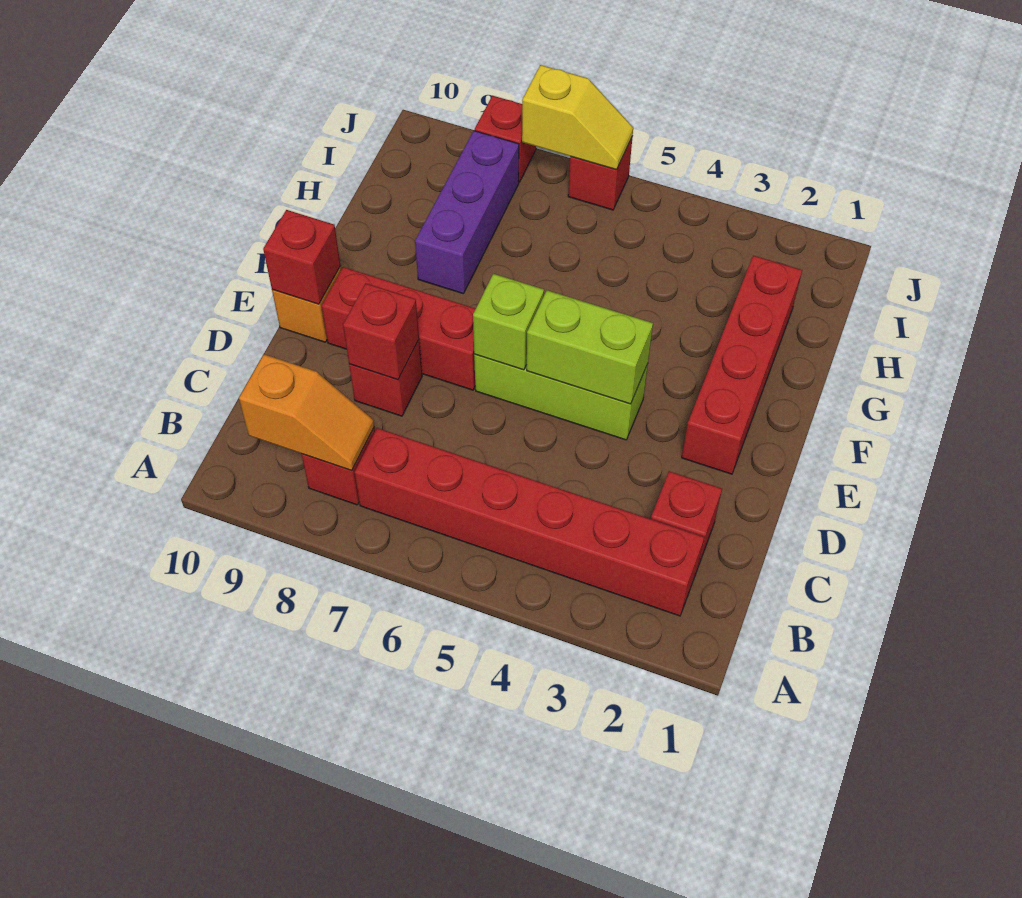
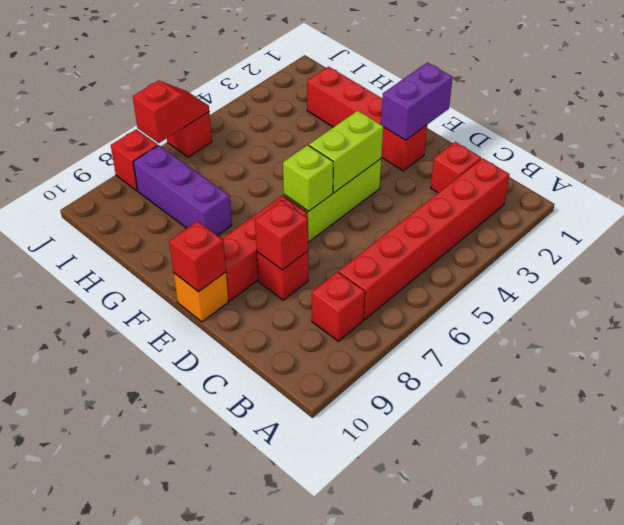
orange slope B8:B9 level 2 top 9 -> none
none -> purple brick E1:E2 level 2
yellow slope J6:J7 level 2 top 7 -> red slope J6:J7 level 2 top 7

